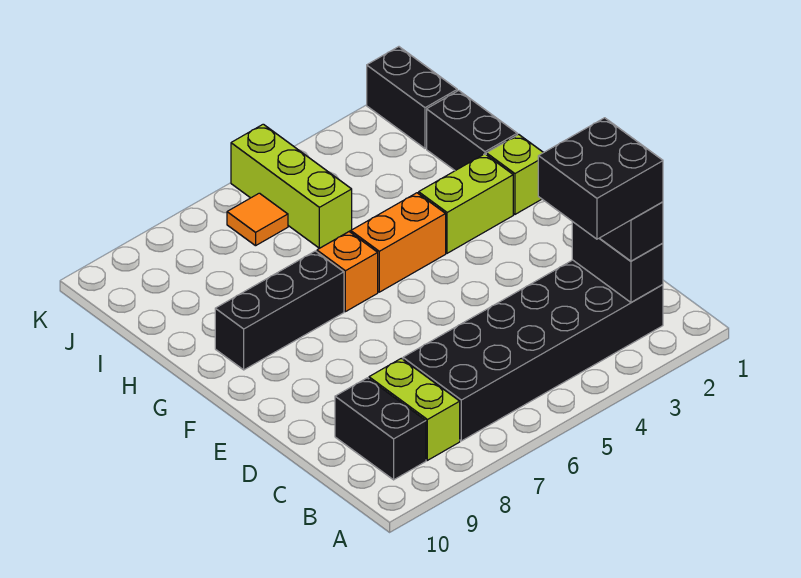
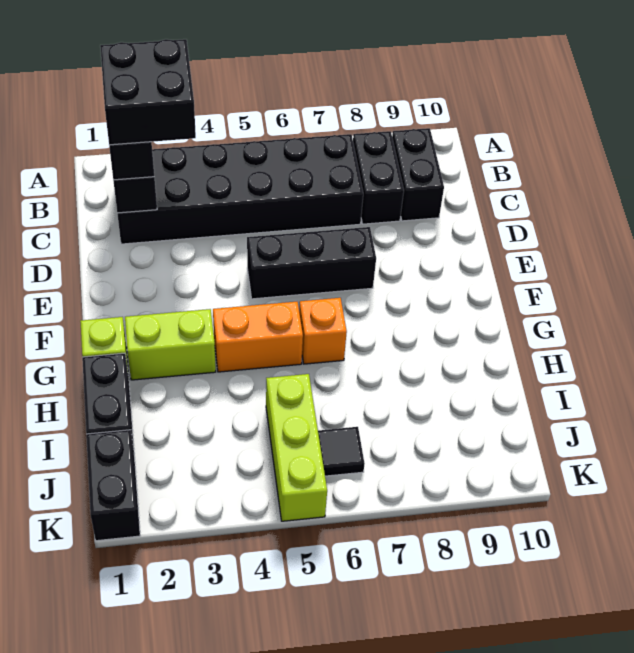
lime brick B8:C8 level 1 -> black brick B8:C8 level 1
black brick G7:G9 level 1 -> black brick E5:E7 level 1
orange tile J6 level 1 -> black tile J6 level 1

